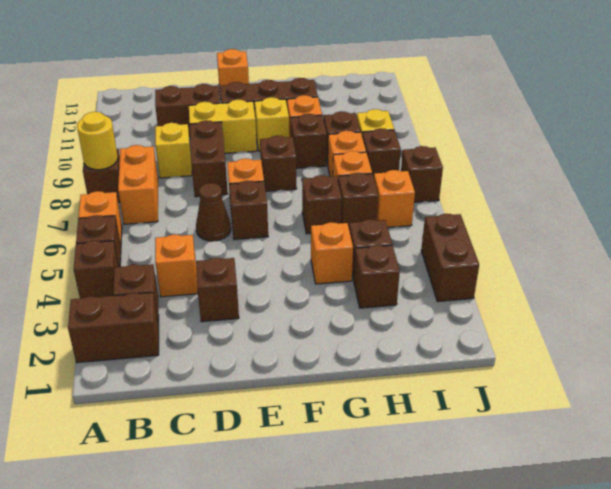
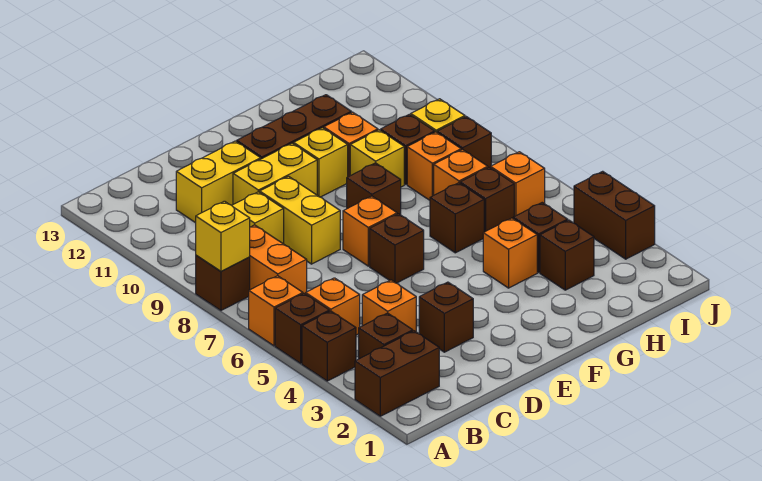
yellow round brick A8 level 2 -> yellow brick A8 level 2
brown brick C11:D11 level 1 -> yellow brick C11:D11 level 1
brown cone D6 level 1 -> none
brown brick D8:D9 level 1 -> yellow brick D8:D9 level 1
orange brick E13 level 1 -> orange brick B5 level 1
brown brick G9 level 1 -> yellow brick G9 level 1
brown brick J7 level 1 -> none

